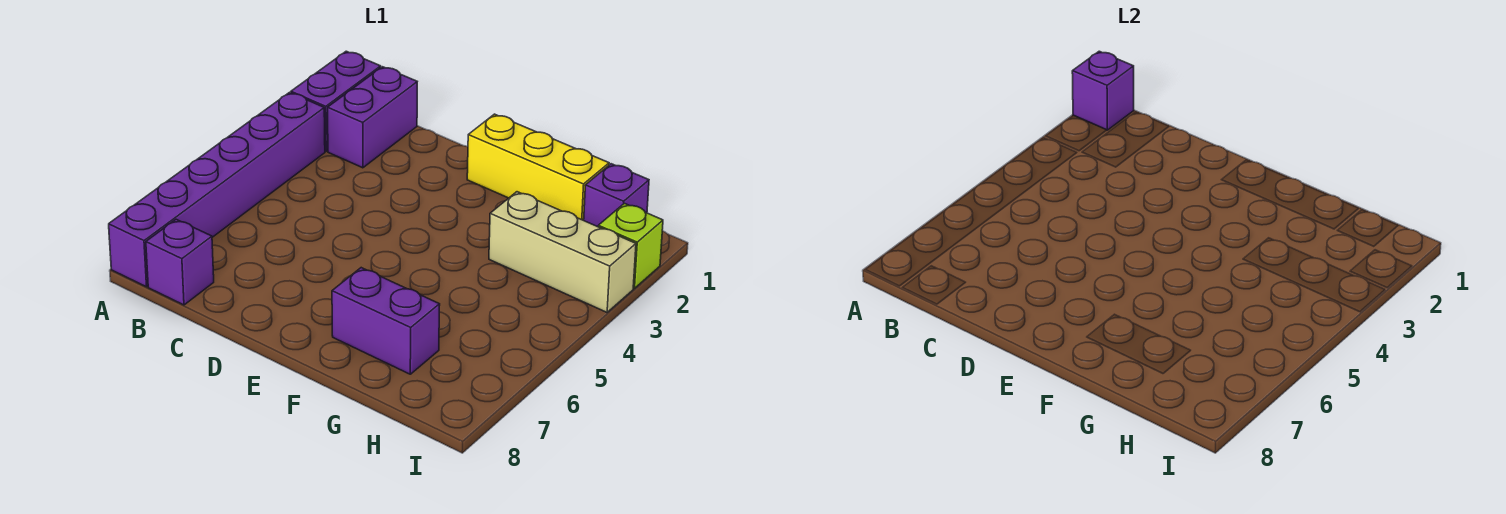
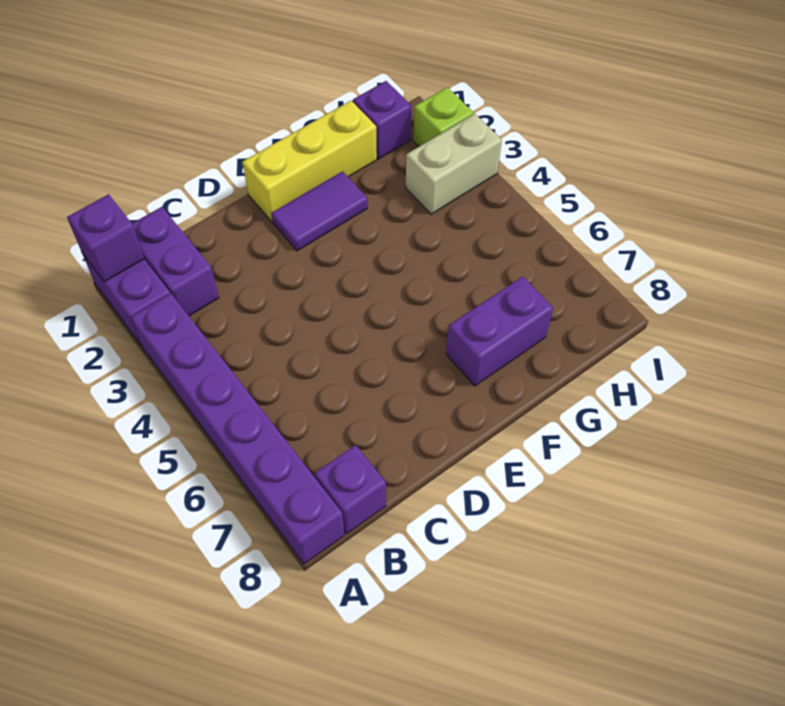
none -> purple tile E2:F2 level 1
tan brick G3:I3 level 1 -> tan brick H3:I3 level 1

